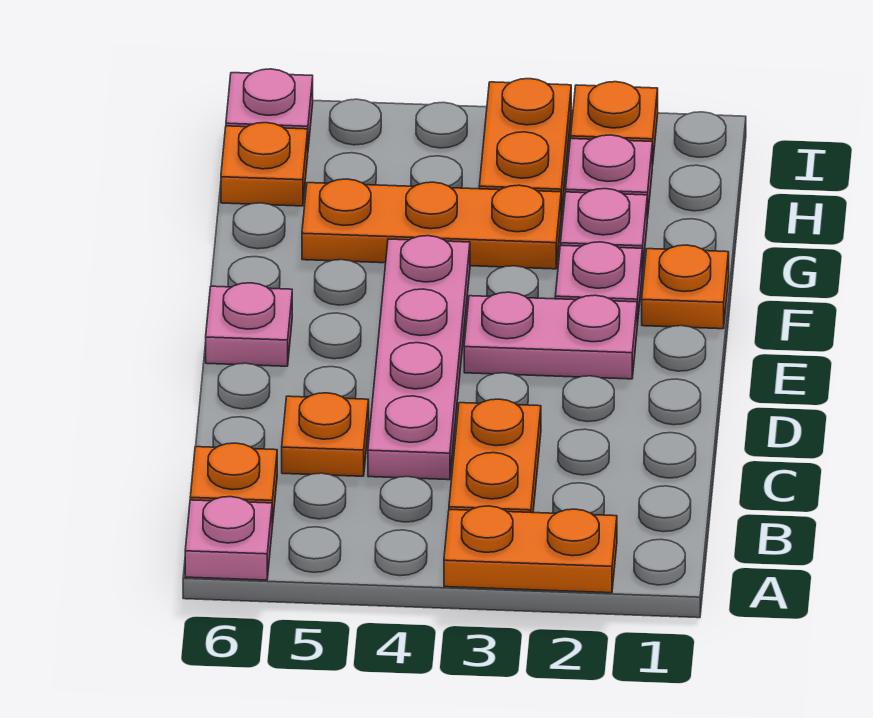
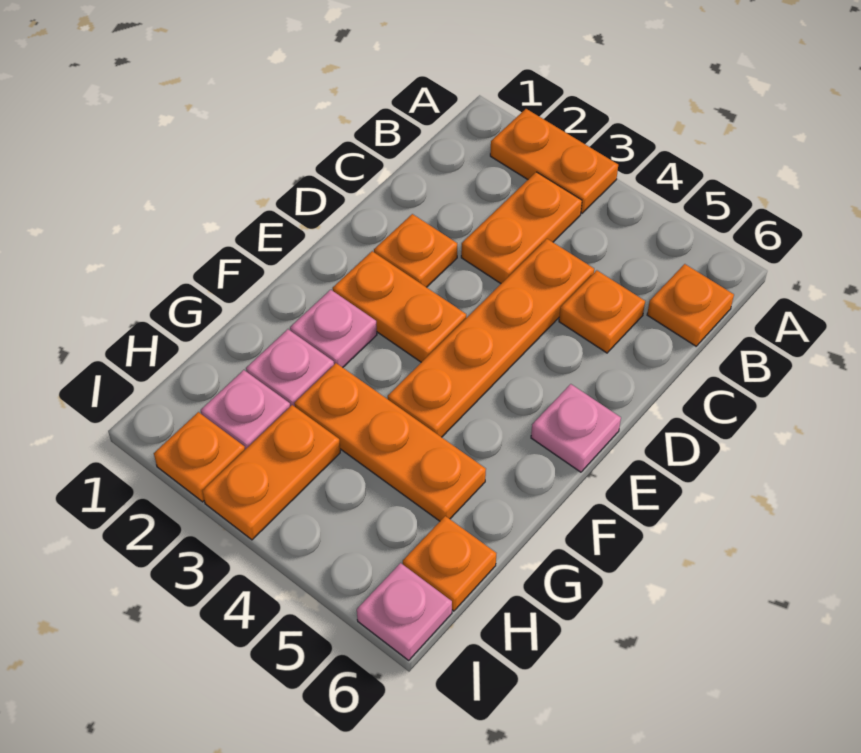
pink plate A6 level 1 -> none
pink plate C4:F4 level 1 -> orange plate C4:F4 level 1
pink plate E2:E3 level 1 -> orange plate E2:E3 level 1
orange plate F1 level 1 -> orange plate D2 level 1

